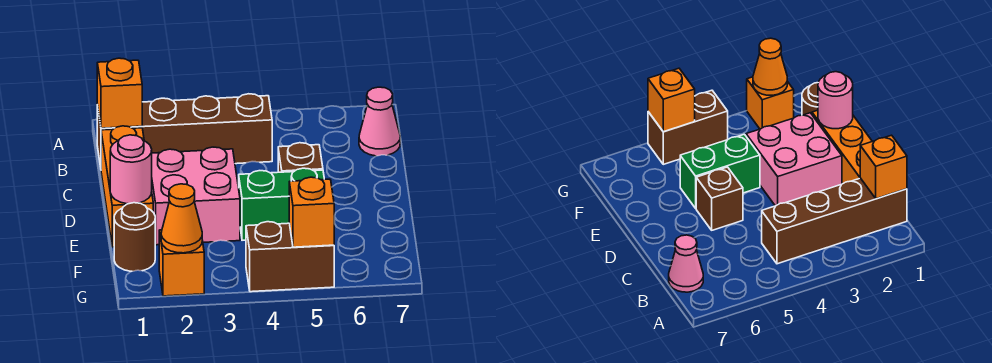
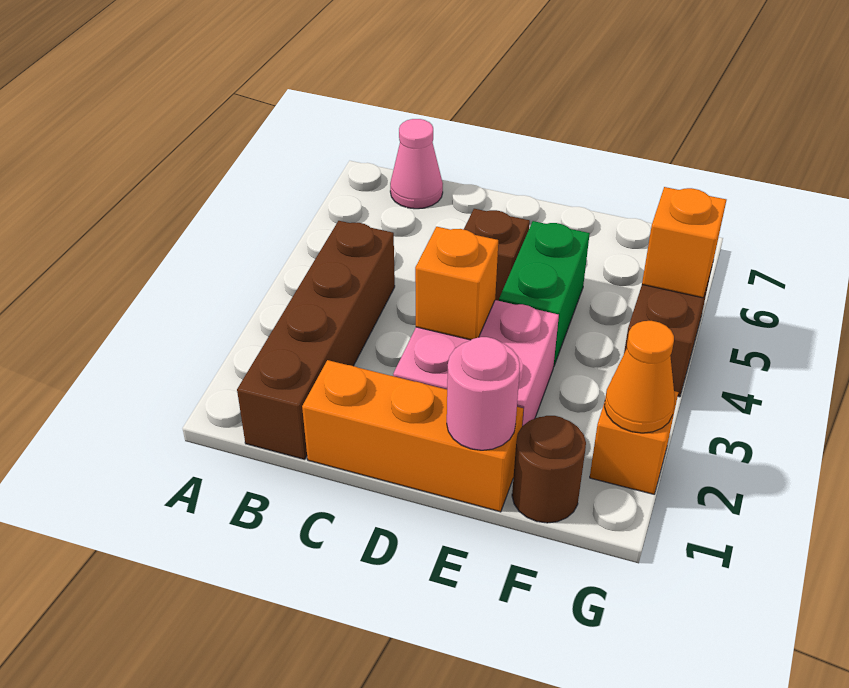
orange brick B1 level 2 -> orange brick D3 level 2

